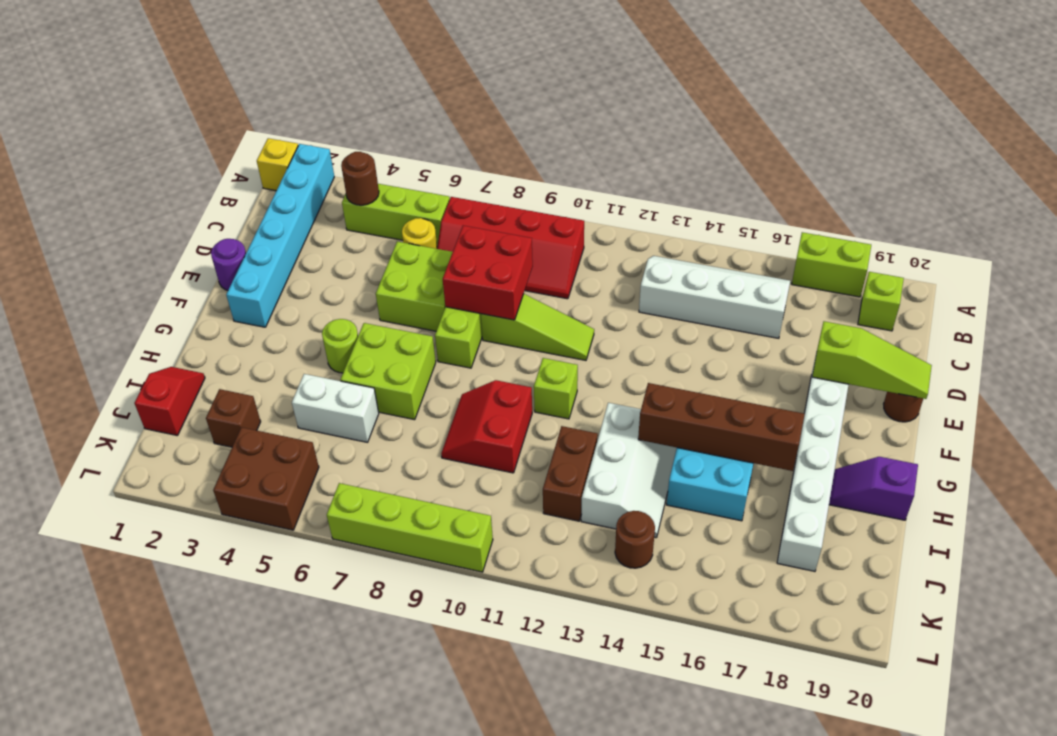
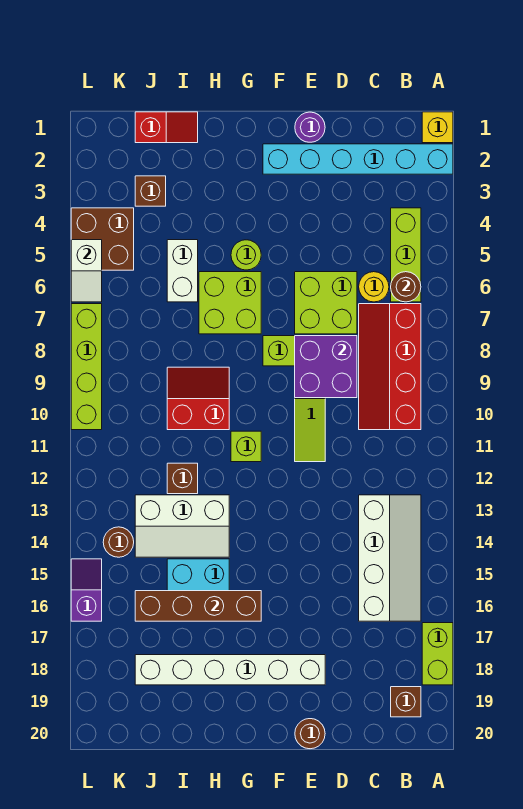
brown round brick B4 level 2 -> brown round brick B6 level 2
lime brick B19 level 1 -> brown brick B19 level 1
red brick D8:E9 level 2 -> purple brick D8:E9 level 2
lime slope E18:E20 level 2 top 18 -> none
brown brick H14:H17 level 2 -> brown brick G16:J16 level 2
purple slope H19:H20 level 1 top 20 -> purple slope L15:L16 level 1 top 16
brown brick I12:J12 level 1 -> brown brick I12 level 1
none -> white slope L5:L6 level 2 top 5

